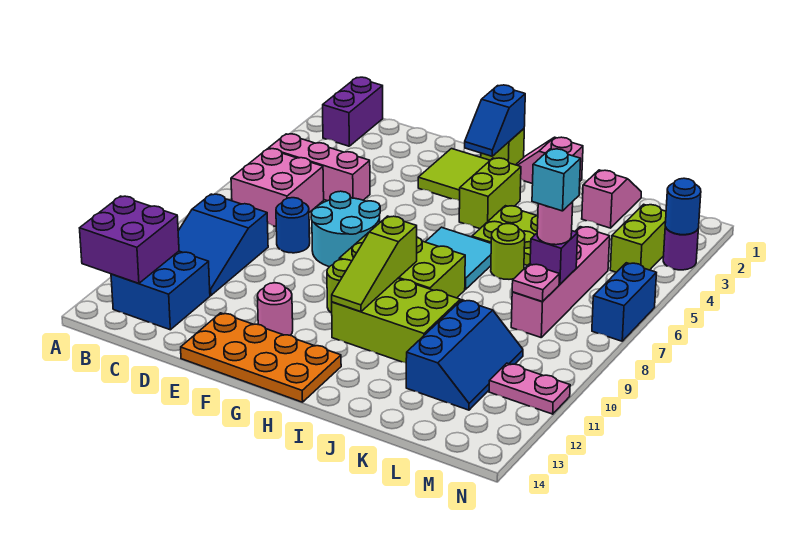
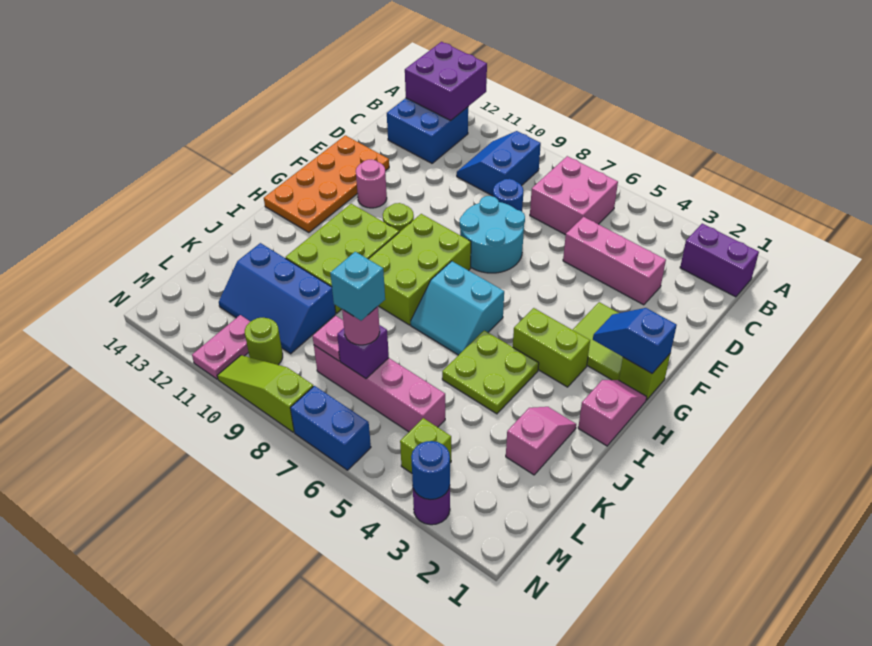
pink brick B5:D5 level 1 -> pink brick D3:D5 level 1
blue slope B9:C11 level 1 top 9 -> blue slope B9:C10 level 1 top 9
cyan tile H6:I7 level 1 -> cyan slope H6:I7 level 1 top H
lime slope H9:H11 level 2 top 9 -> lime slope N8:N10 level 1 top 8
lime round brick J6 level 1 -> lime round brick M10 level 1
pink slope K1:K2 level 1 top 2 -> pink slope J2:K2 level 1 top K
lime brick M3:M4 level 1 -> lime brick M4 level 1

